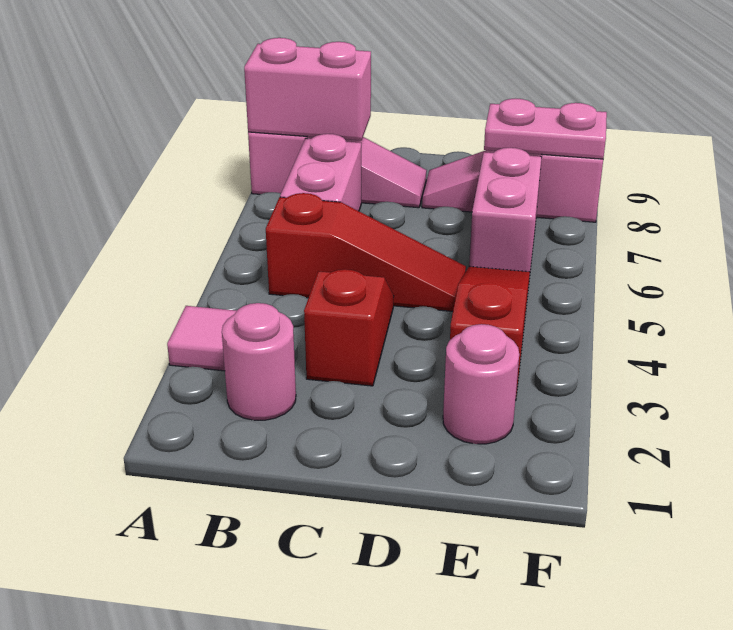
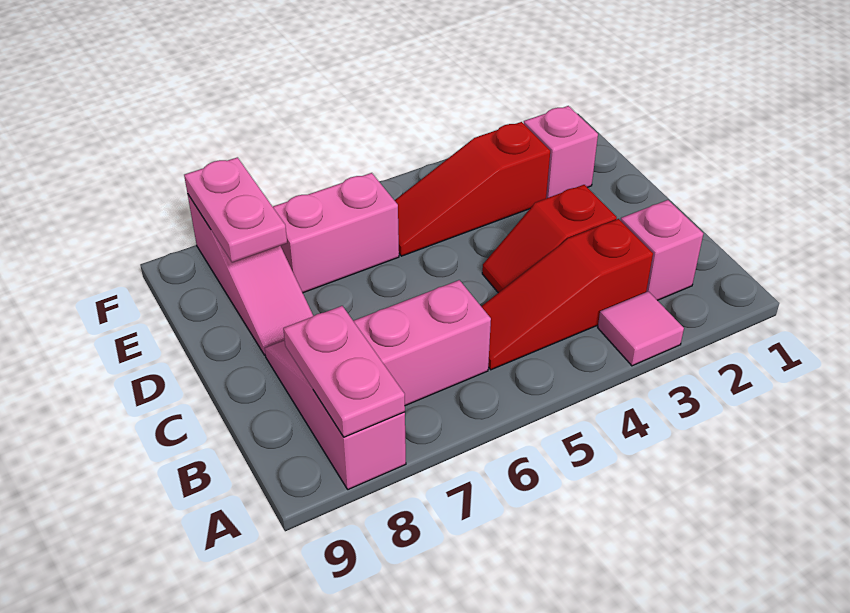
pink brick A8:B8 level 2 -> pink plate A8:B8 level 2
pink round brick B2 level 1 -> pink brick B2 level 1
red slope B5:D5 level 1 top B -> red slope B3:B5 level 1 top 3
pink round brick E2 level 1 -> pink brick E2 level 1

